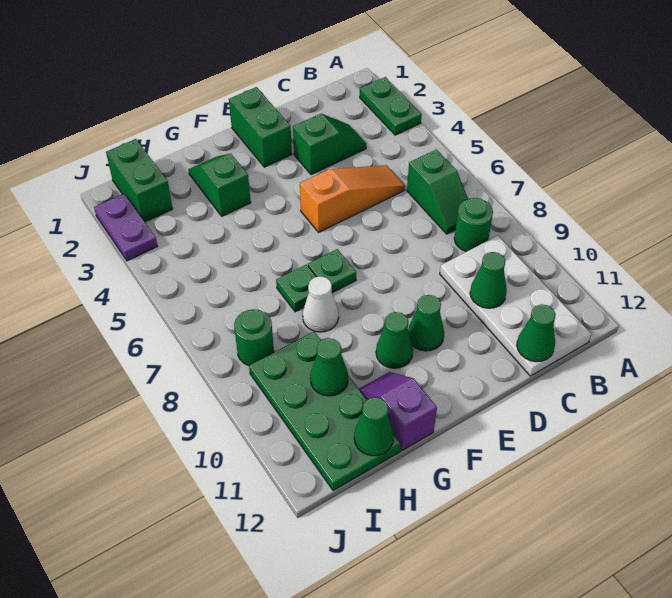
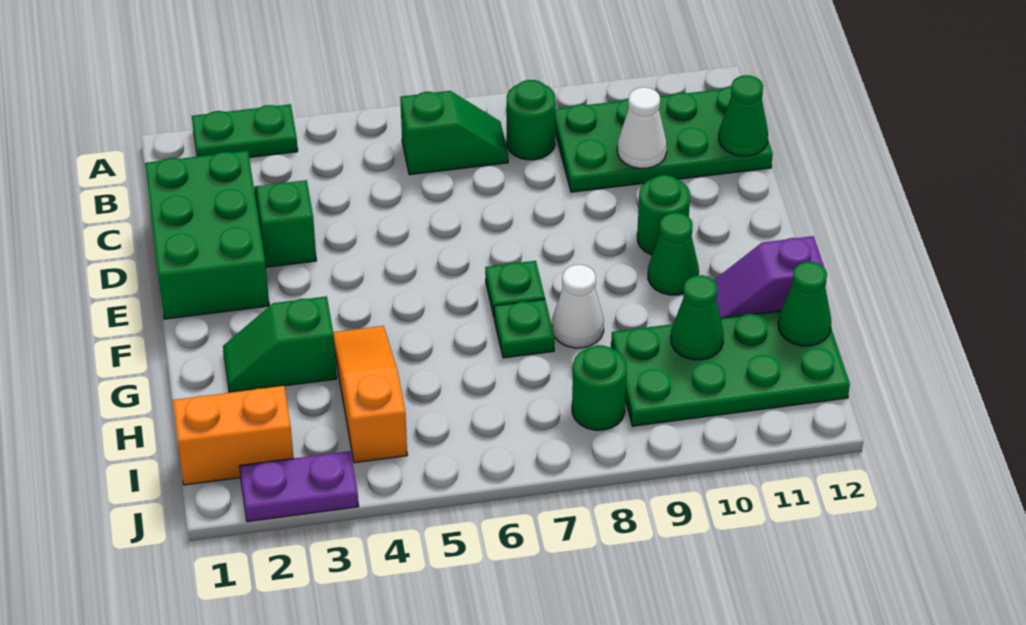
white plate B9:C12 level 1 -> green plate B9:C12 level 1
orange slope C5:E5 level 1 top E -> orange slope G4:I4 level 1 top I
green cone C10 level 2 -> white cone C10 level 2
green brick E1:E2 level 1 -> green brick C1:E2 level 1
green cone E10 level 1 -> green round brick E10 level 1
green brick I1:I2 level 1 -> orange brick I1:I2 level 1

